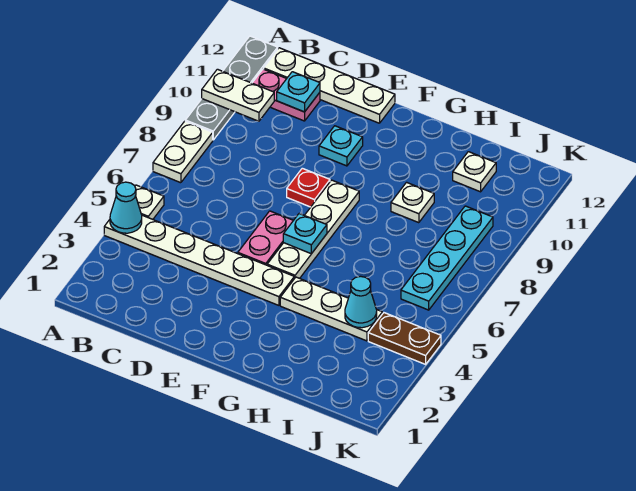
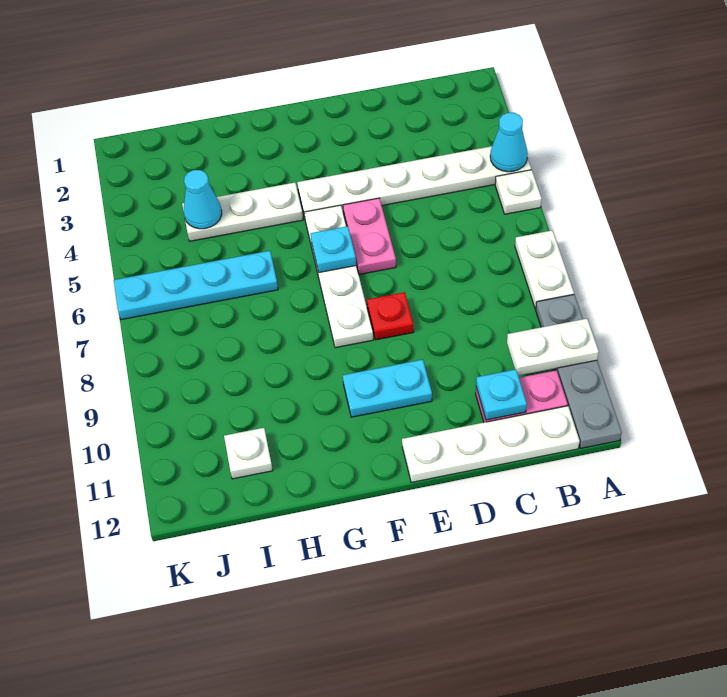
cyan plate E10 level 1 -> cyan plate E10:F10 level 1
white plate H9 level 1 -> none
brown plate J4:K4 level 1 -> none
cyan plate J6:J9 level 1 -> cyan plate H6:K6 level 1

